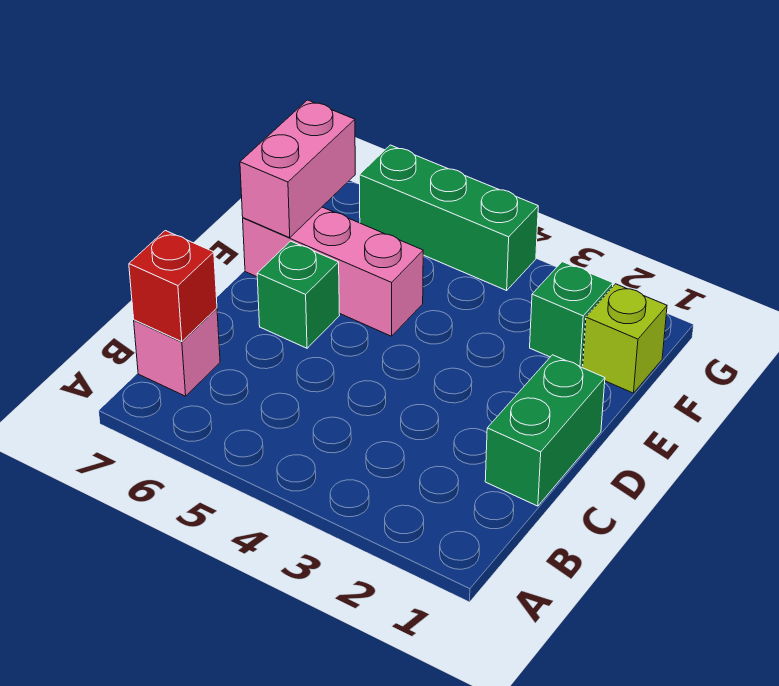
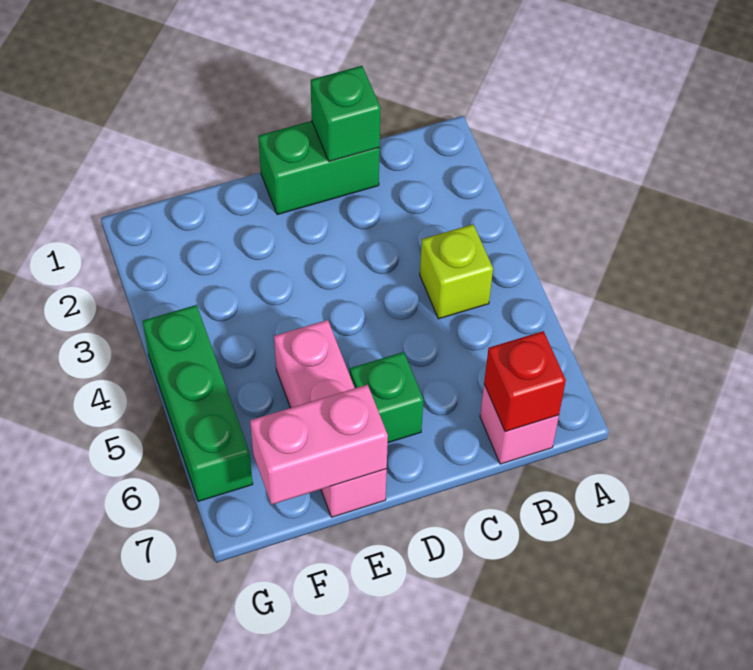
lime brick F1 level 1 -> lime brick B4 level 1
green brick F2 level 1 -> green brick C1 level 2

